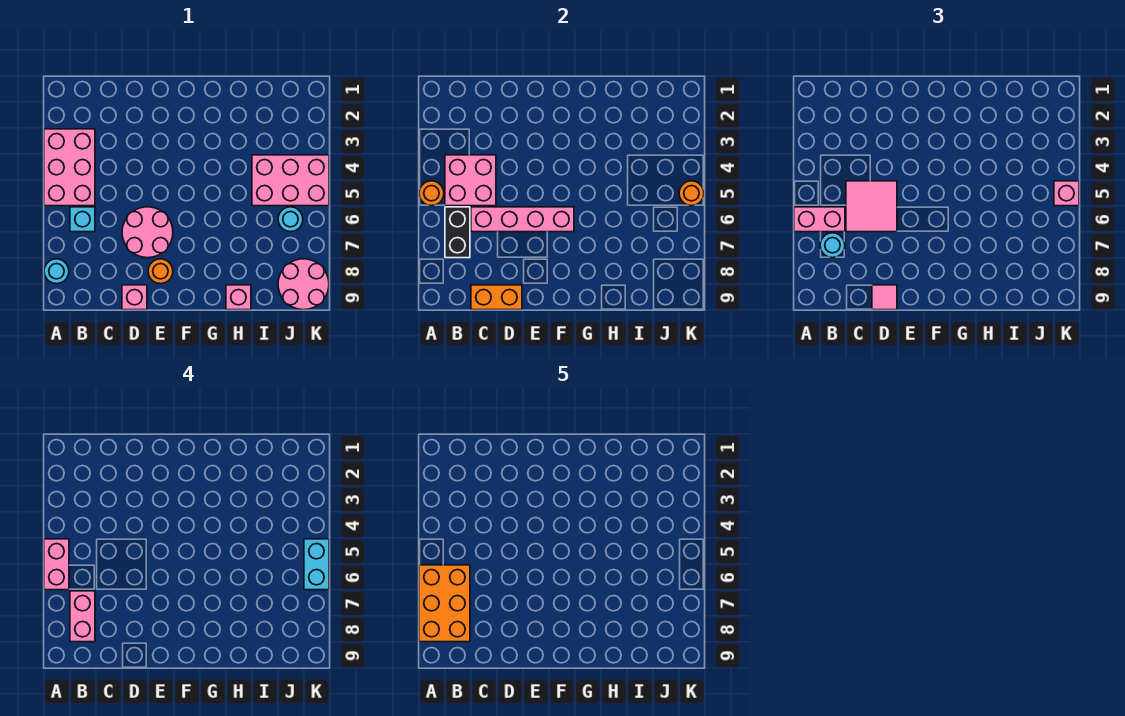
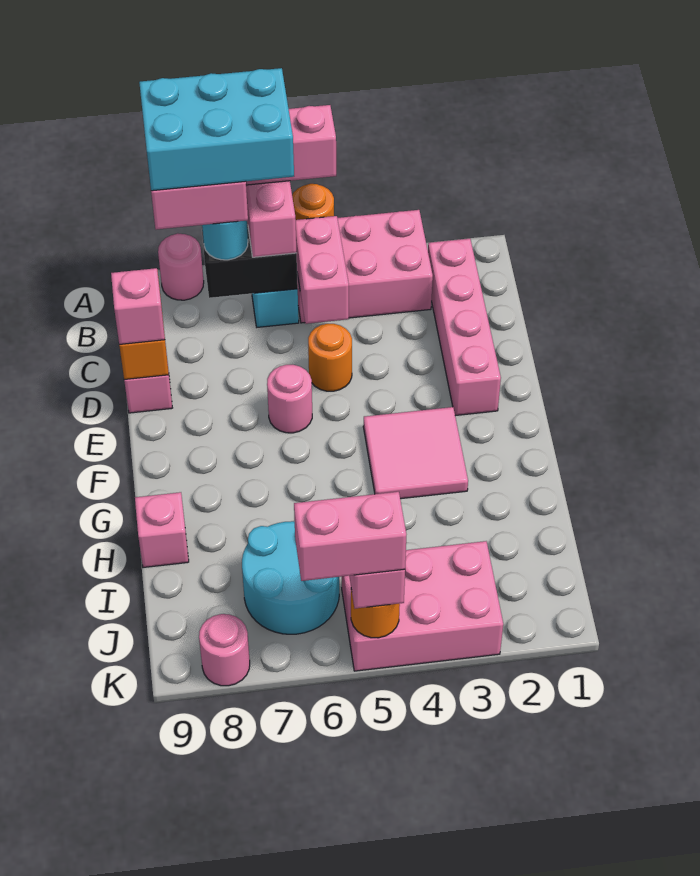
orange brick A6:B8 level 5 -> cyan brick A6:B8 level 5
cyan round brick A8 level 1 -> pink round brick A8 level 1
pink brick B4:C5 level 2 -> pink brick B5:C5 level 2
pink tile C5:D6 level 3 -> pink tile F3:G4 level 1
pink brick C6:F6 level 2 -> pink brick B2:E2 level 1
pink round brick D6:E7 level 1 -> pink round brick E6 level 1
pink tile D9 level 3 -> pink brick D9 level 3
orange round brick E8 level 1 -> orange round brick D5 level 1
pink brick I4:K5 level 1 -> pink brick J3:K5 level 1
cyan round brick J6 level 1 -> cyan round brick I6:J7 level 1
pink round brick J8:K9 level 1 -> pink round brick K8 level 1
cyan brick K5:K6 level 4 -> pink brick K5:K6 level 4

